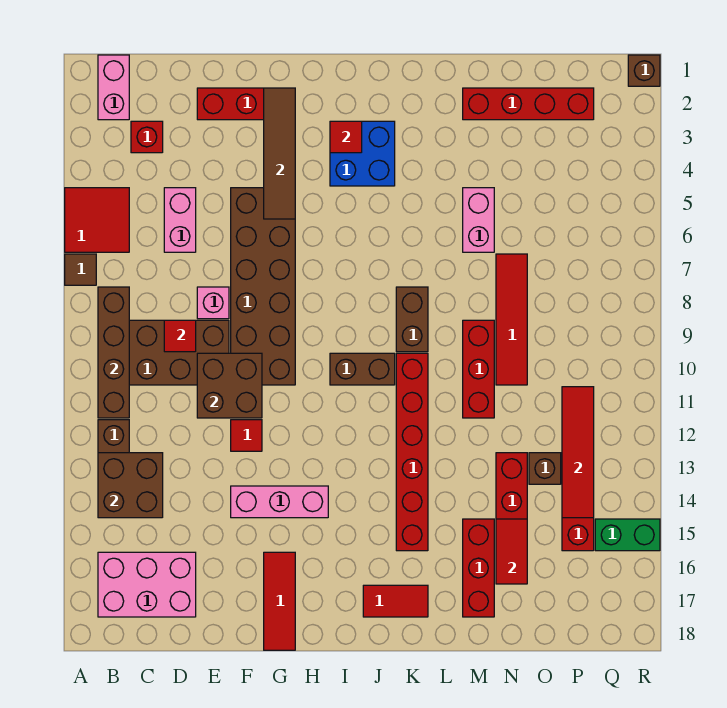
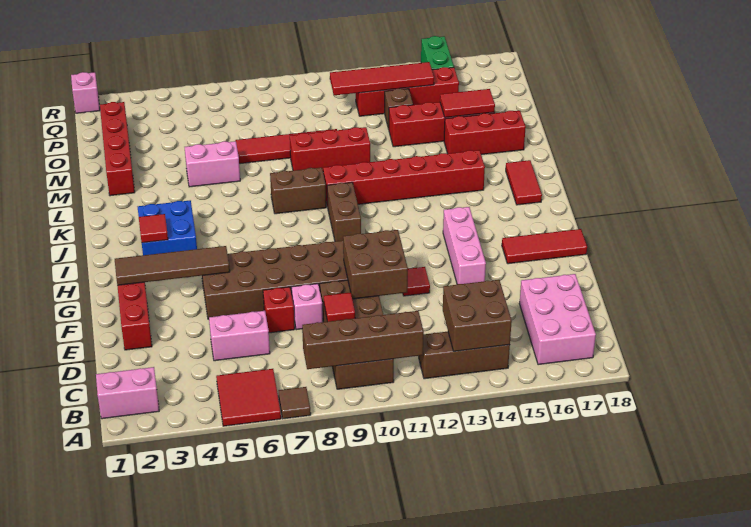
red brick C3 level 1 -> red brick E7 level 1
brown brick R1 level 1 -> pink brick R1 level 1

